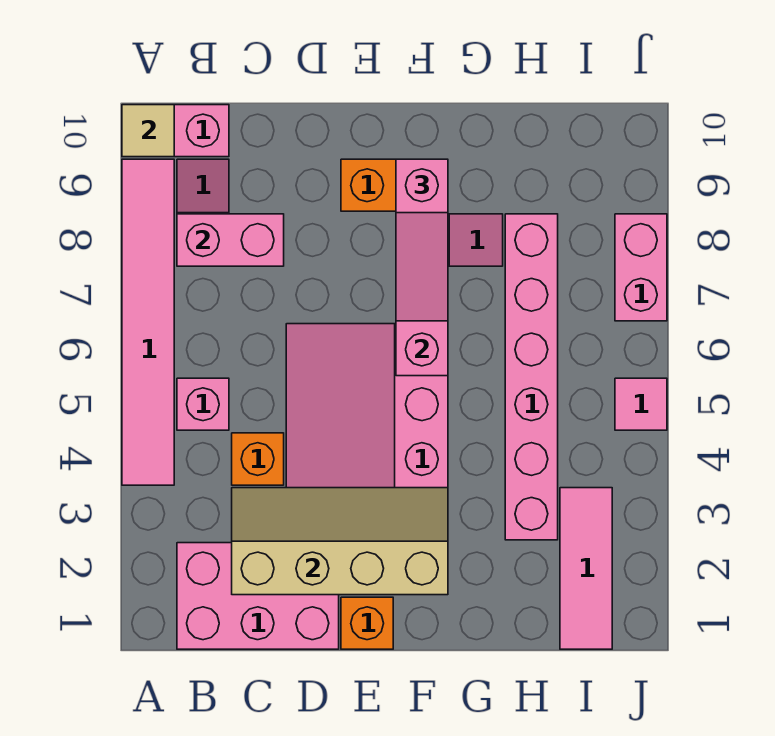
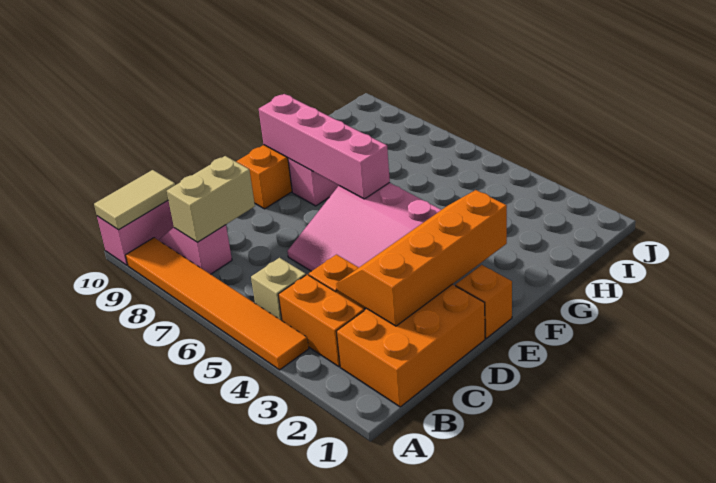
pink tile A4:A9 level 1 -> orange tile A4:A9 level 1
tan tile A10 level 2 -> tan tile A10:B10 level 2
pink brick B1:D2 level 1 -> orange brick B1:D2 level 1
none -> orange brick B3:B4 level 1
pink brick B5 level 1 -> tan brick B5 level 1
pink brick B8:C8 level 2 -> tan brick B8:C8 level 2
tan slope C2:F3 level 2 top 2 -> orange slope C2:F3 level 2 top 2
pink slope F7:F9 level 3 top 9 -> none
pink brick H3:H8 level 1 -> none
pink tile I1:I3 level 1 -> none
pink tile J5 level 1 -> none
pink brick J7:J8 level 1 -> none

